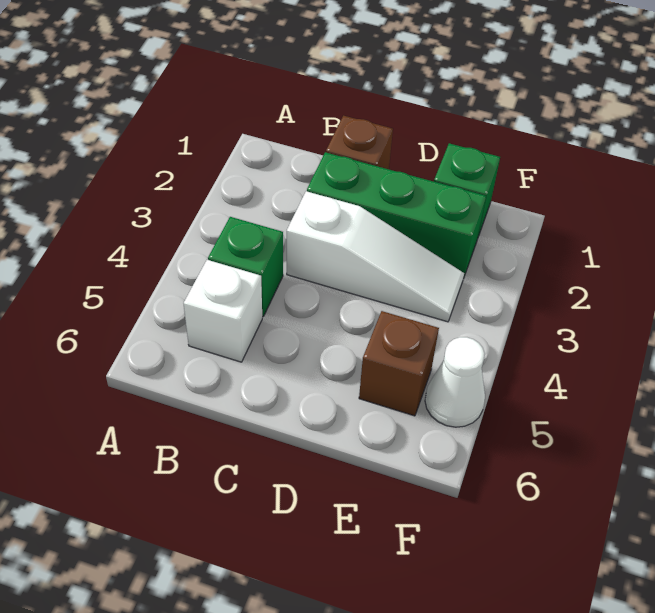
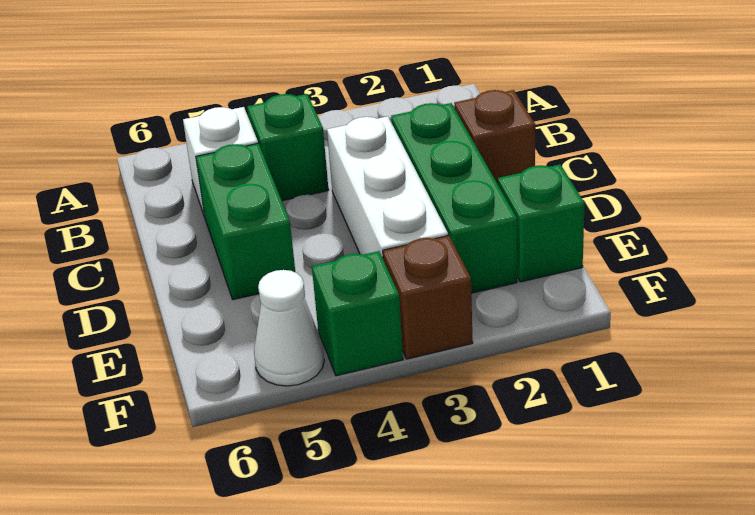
white slope C3:E3 level 1 top C -> white brick C3:E3 level 1
none -> green brick C5:D5 level 1
brown brick E5 level 1 -> brown brick F3 level 1
none -> green brick F4 level 1

